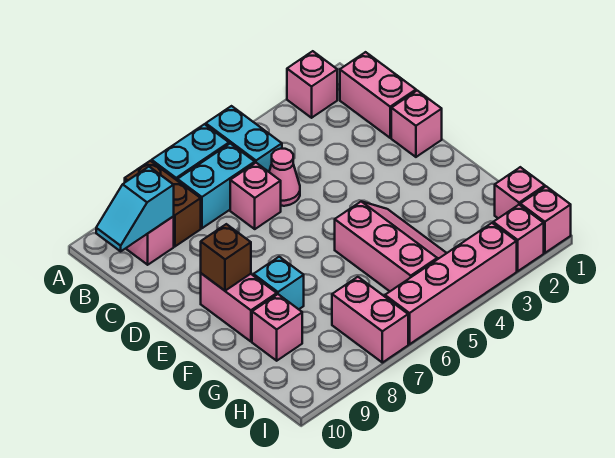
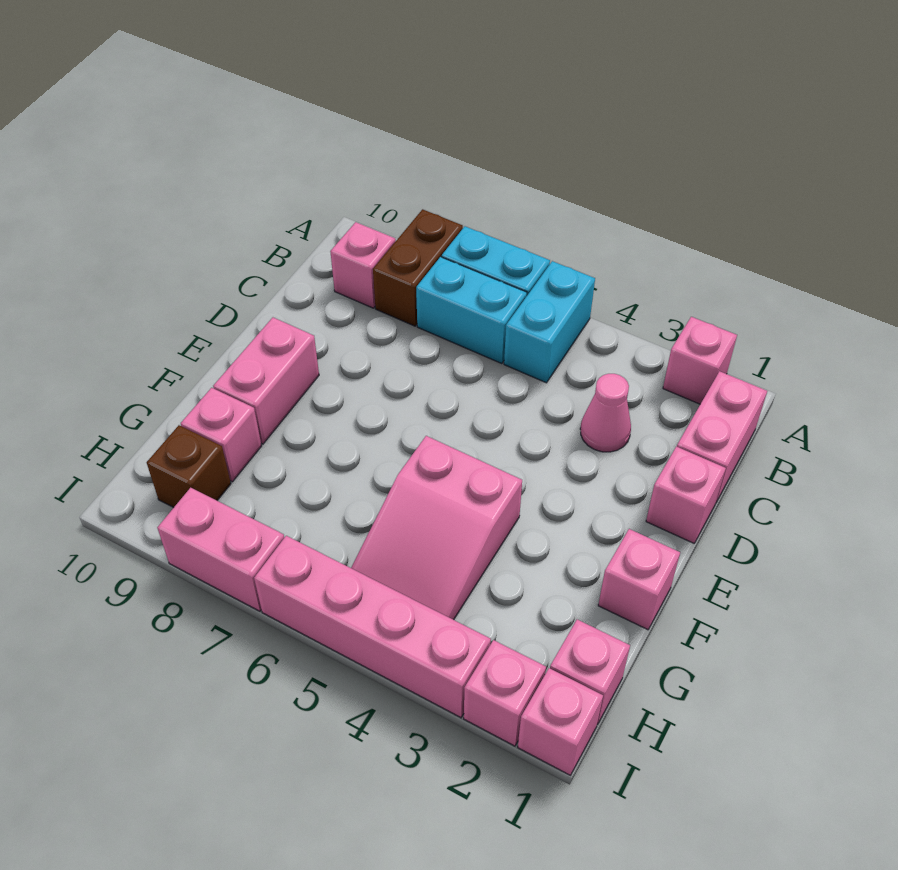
cyan slope B9:B10 level 2 top 9 -> none
pink cone C5 level 1 -> pink cone C3 level 1
pink brick C6 level 1 -> pink brick F1 level 1
brown brick E9 level 2 -> brown brick H9 level 1
pink slope F4:H5 level 1 top 5 -> pink slope F4:H5 level 1 top F
cyan brick F8 level 1 -> none
pink brick H7:I7 level 1 -> pink brick I7:I8 level 1

